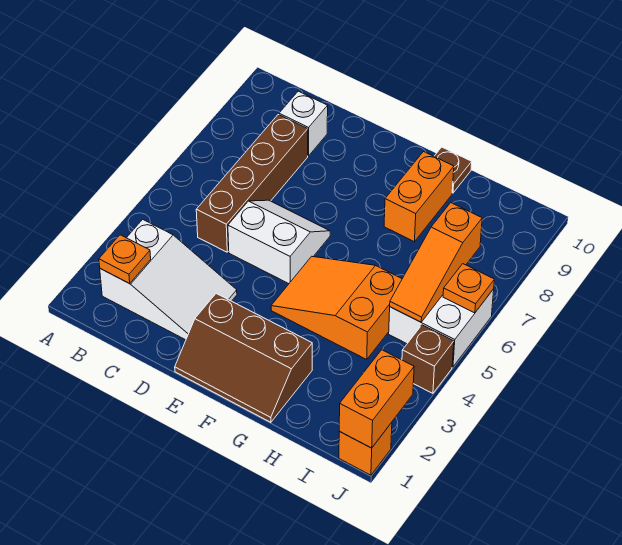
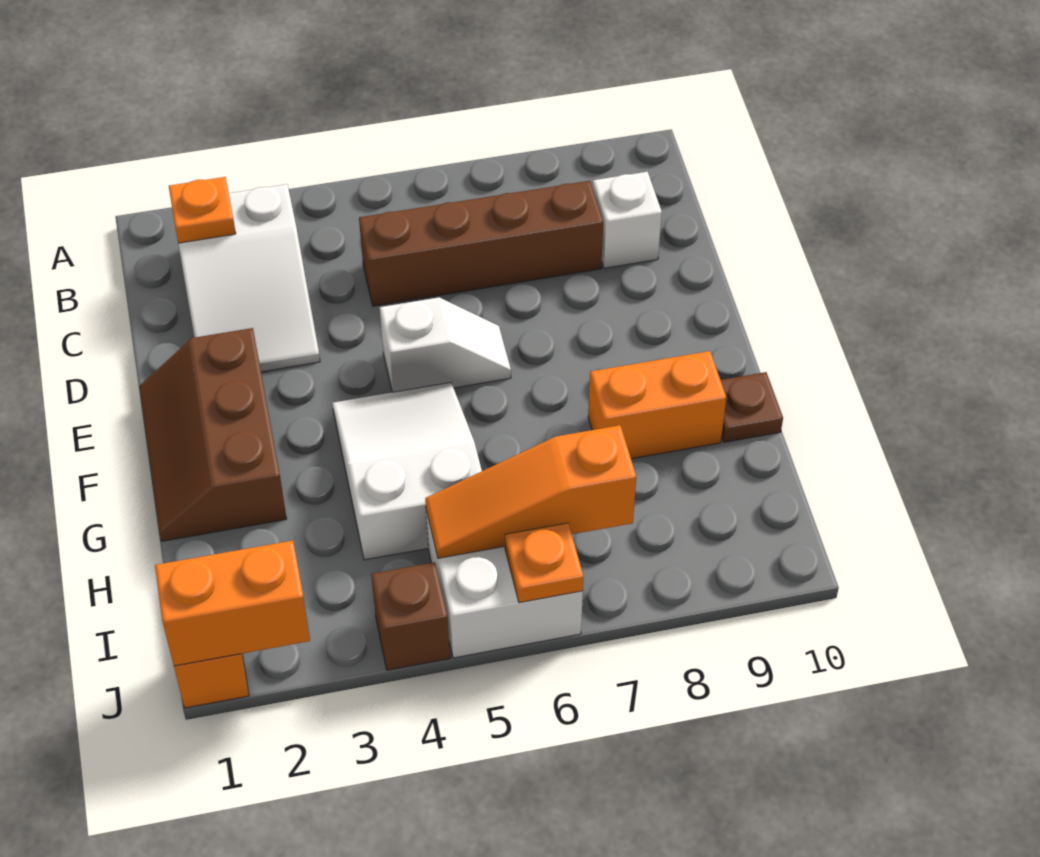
white slope D5:E6 level 1 top 5 -> white slope E5:E6 level 1 top 5
orange slope F4:H5 level 1 top H -> white slope F4:H5 level 1 top H

